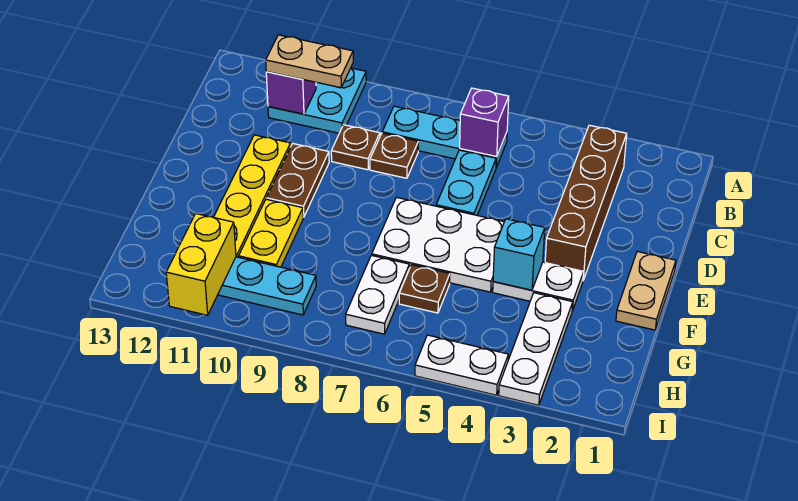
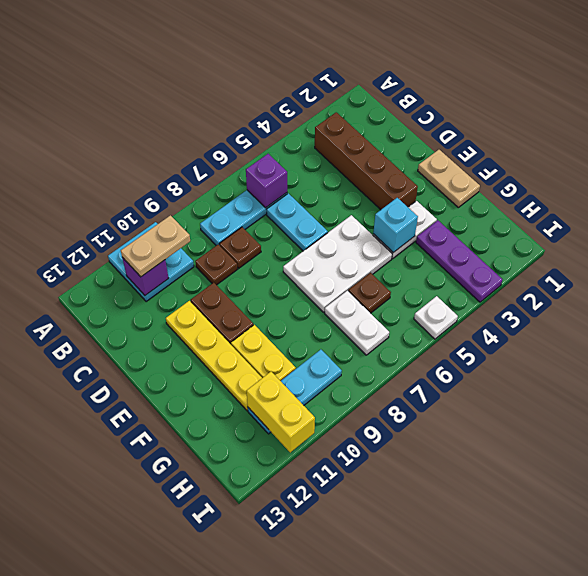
white plate G3:I3 level 1 -> purple plate G3:I3 level 1
white plate I4:I5 level 1 -> white plate I5 level 1

